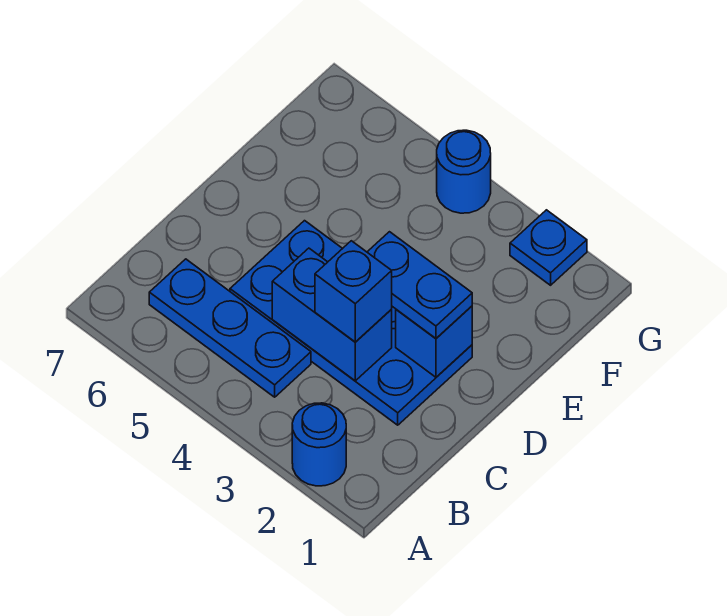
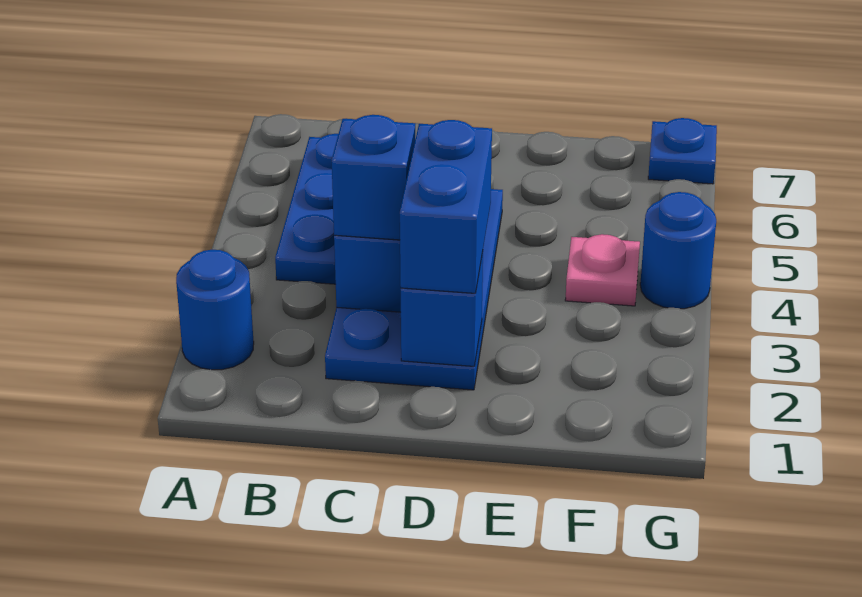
blue plate D2:D3 level 3 -> blue brick D2:D3 level 3
none -> pink plate F4 level 1
blue plate G2 level 1 -> blue plate G7 level 1

